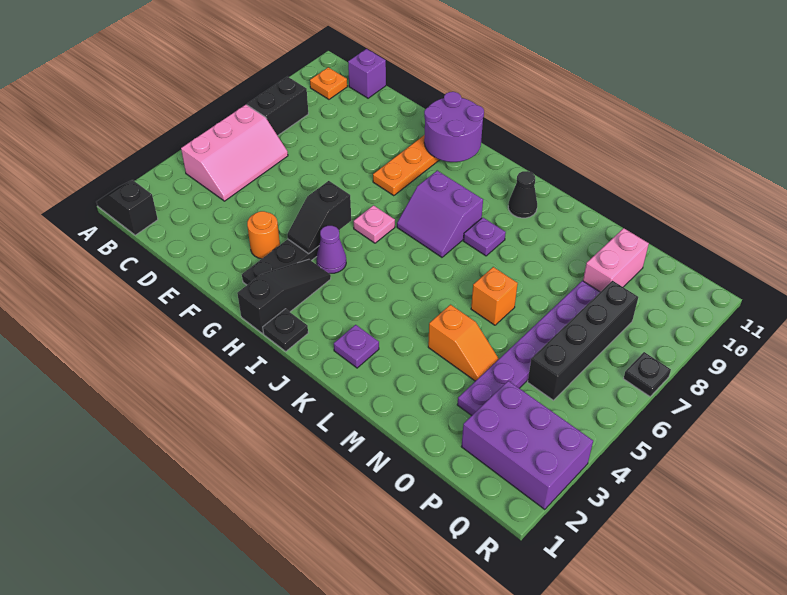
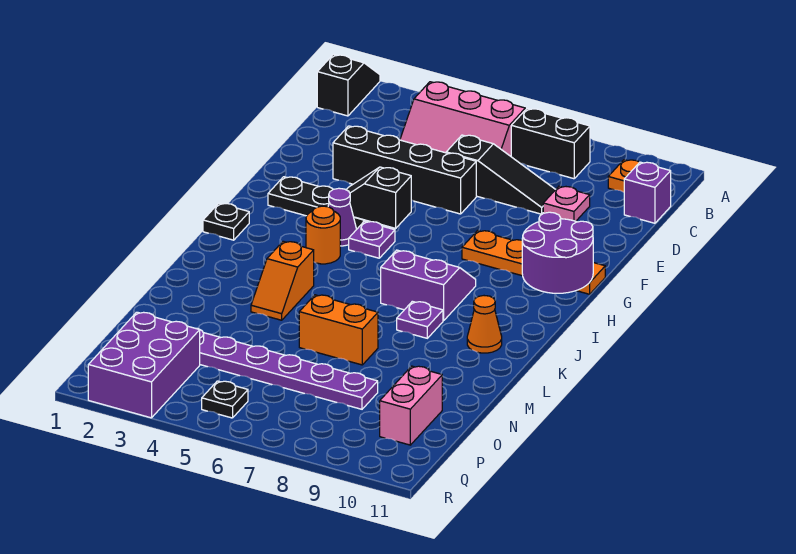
orange round brick F3 level 1 -> orange round brick I4 level 1
black slope H1:H3 level 1 top 1 -> black slope D6:D8 level 1 top 6
pink plate H6 level 1 -> pink plate D9 level 1
purple slope I7:J8 level 1 top 8 -> purple slope I7:J8 level 1 top J
purple plate K2 level 1 -> purple plate H5 level 1
black cone K10 level 1 -> orange cone K10 level 1
orange slope M4:N4 level 1 top M -> orange slope K4:L4 level 1 top K
orange brick M6 level 1 -> orange brick M6:M7 level 1
pink brick O9:O10 level 1 -> pink brick O10:P10 level 1
black brick P5:P8 level 1 -> black brick E3:E6 level 1
black plate R7 level 1 -> black plate Q5 level 1

